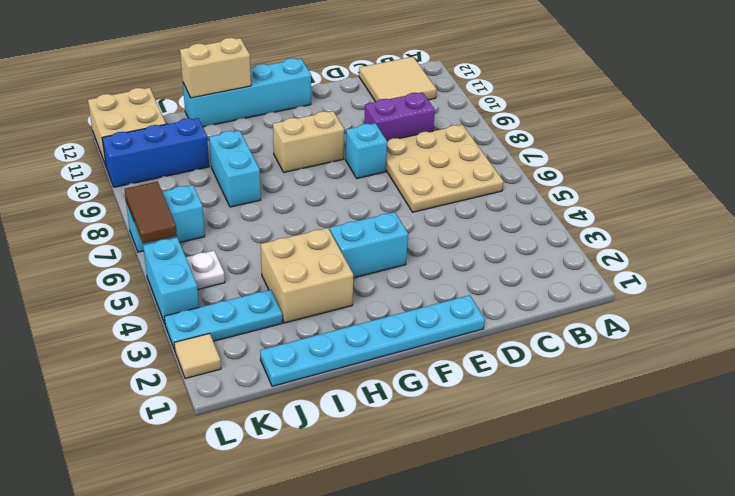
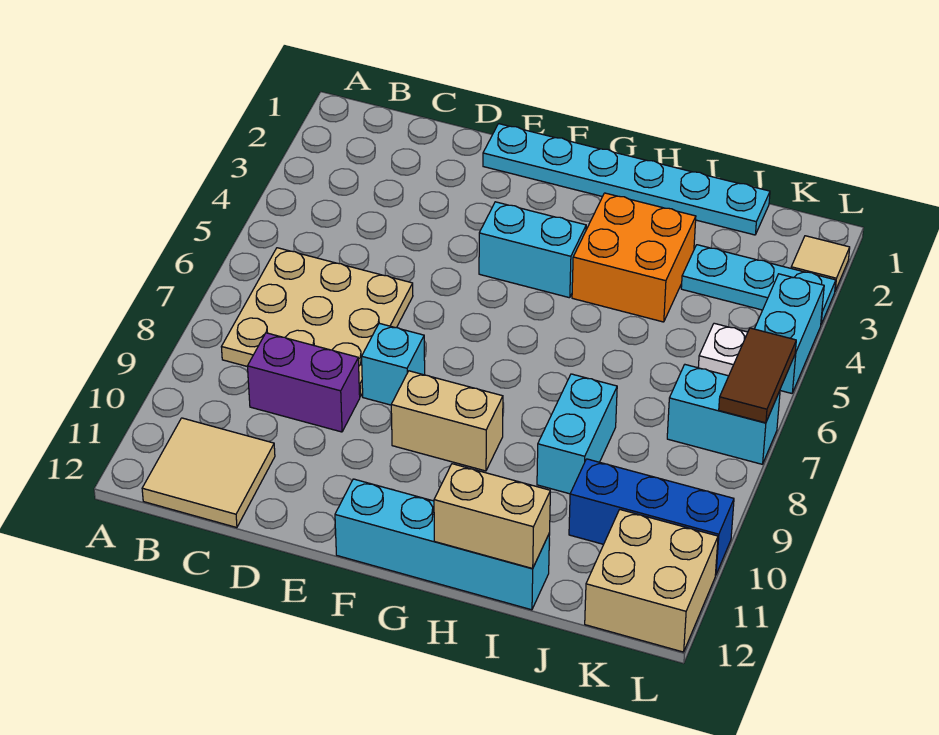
tan brick H3:I4 level 1 -> orange brick H3:I4 level 1

